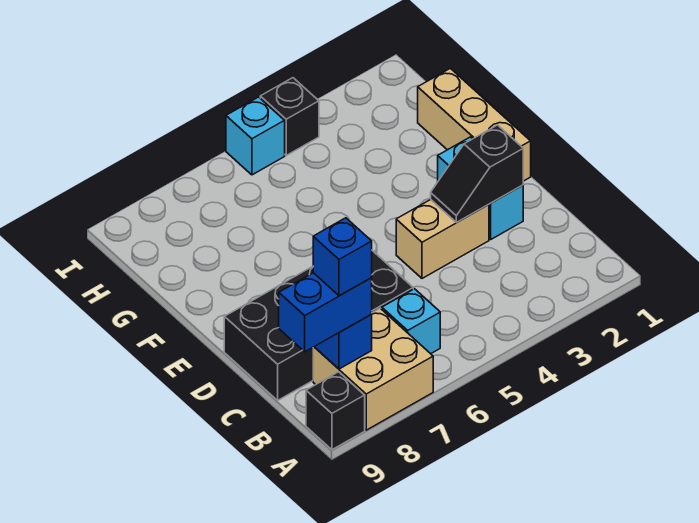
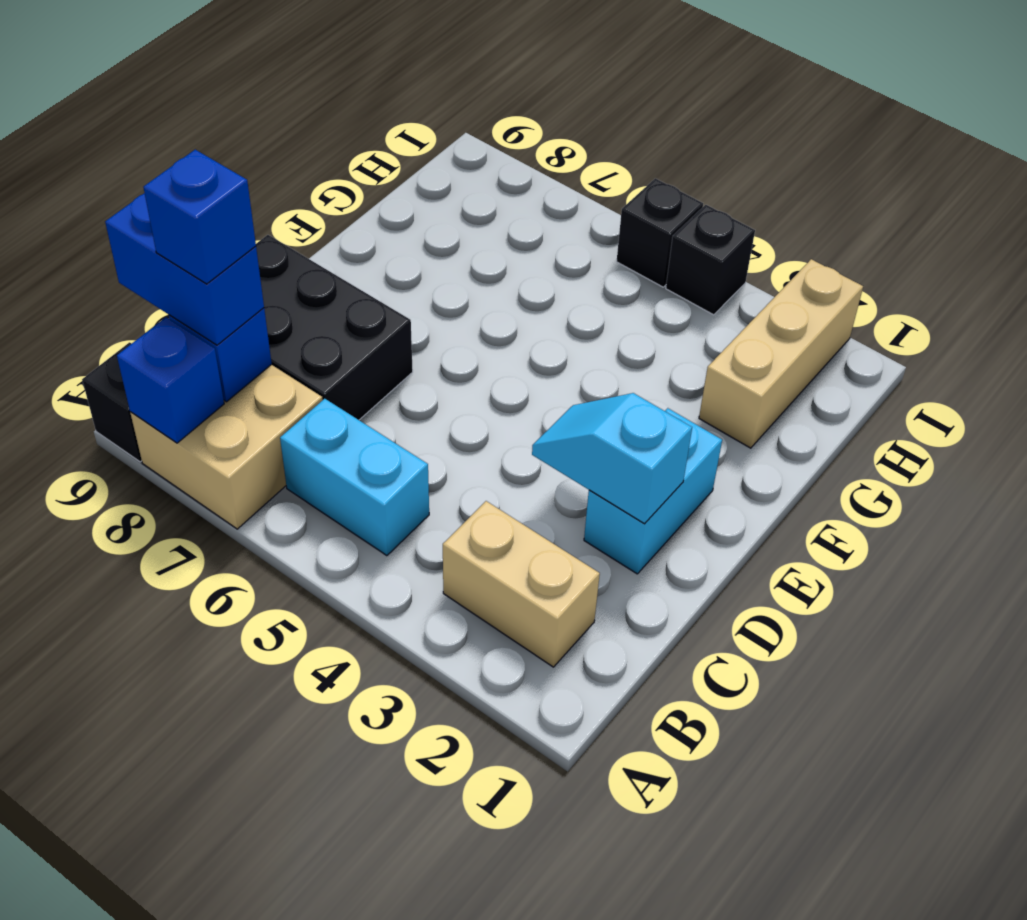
none -> blue brick A8 level 2
cyan brick B6 level 1 -> cyan brick B5:B6 level 1
black brick C6:D9 level 1 -> black brick C7:D9 level 1
black slope D2:D3 level 2 top 2 -> cyan slope D2:D3 level 2 top 2
tan brick D3:D4 level 1 -> tan brick B2:B3 level 1
tan brick E1:G1 level 1 -> tan brick G2:I2 level 1
cyan brick I5 level 1 -> black brick I5 level 1

